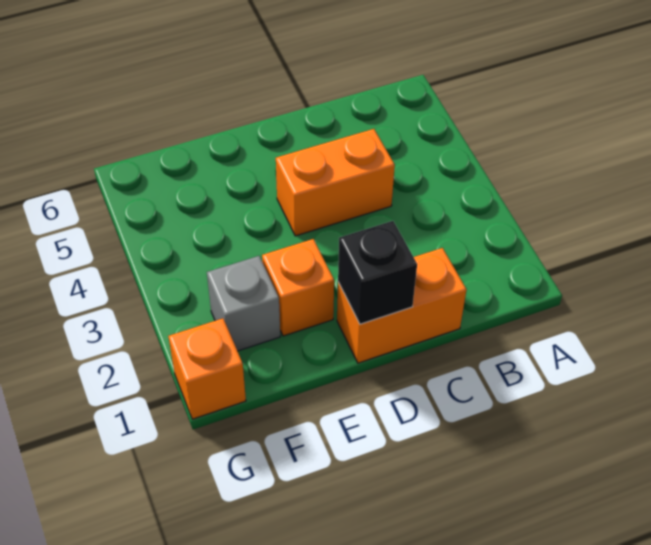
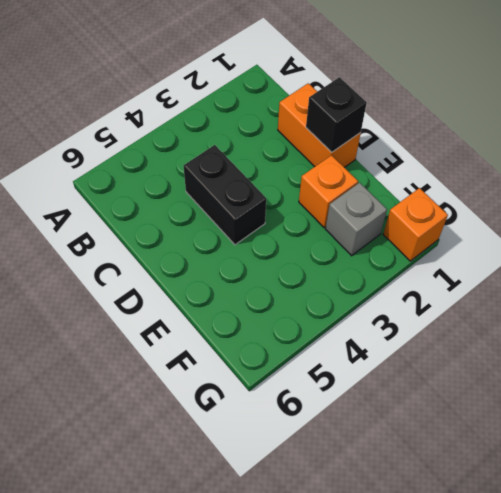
orange brick C4:D4 level 1 -> black brick C4:D4 level 1

